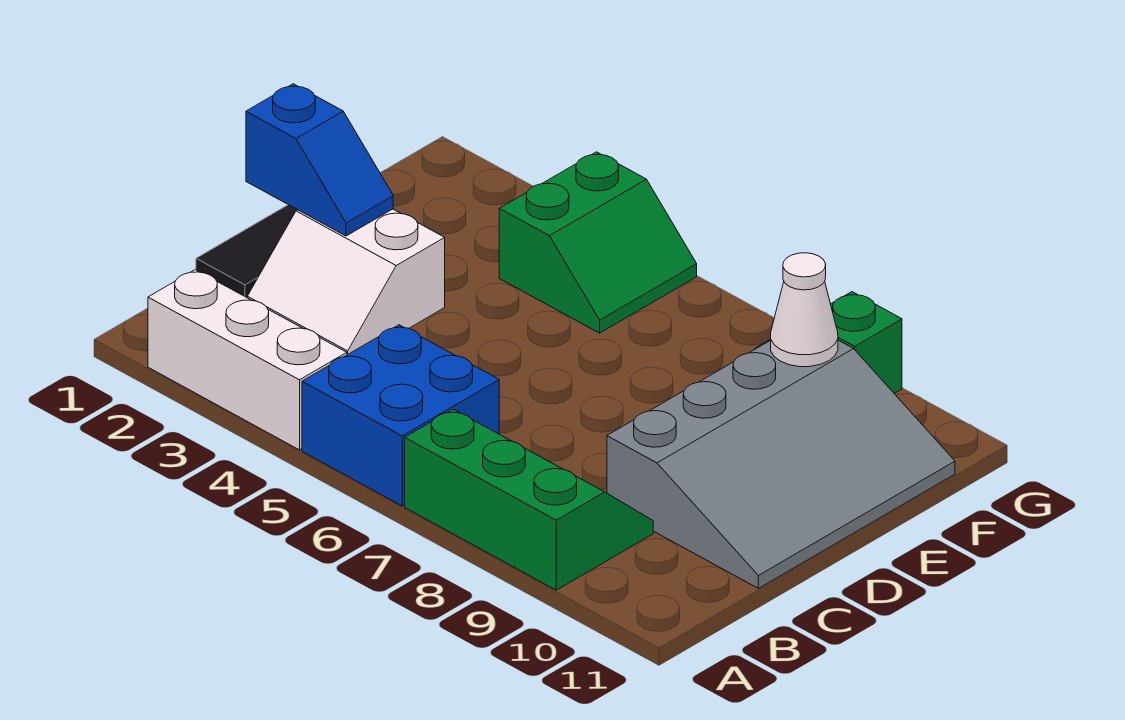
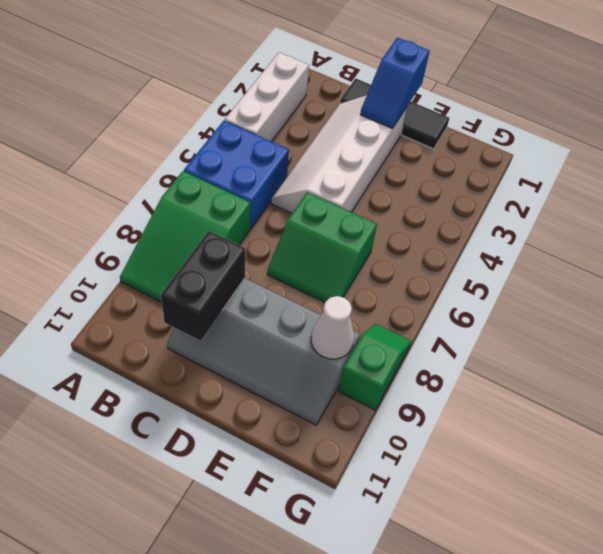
green slope A7:B9 level 1 top A -> green slope A7:B9 level 1 top 7
white slope C2:D3 level 1 top D -> white slope C2:D5 level 1 top D
grey slope C9:F11 level 1 top 9 -> grey slope C9:F10 level 1 top 9
none -> black brick C9:C10 level 2
green slope F4:G5 level 1 top 4 -> green slope D6:E7 level 1 top 6

